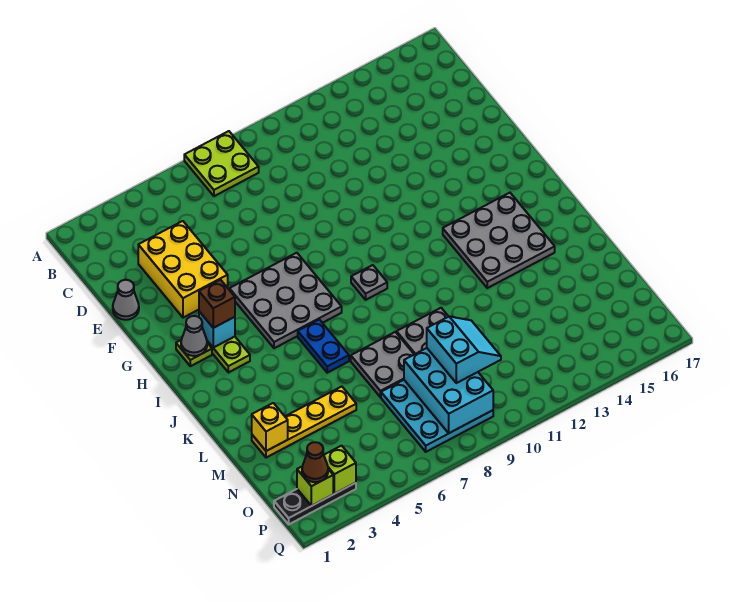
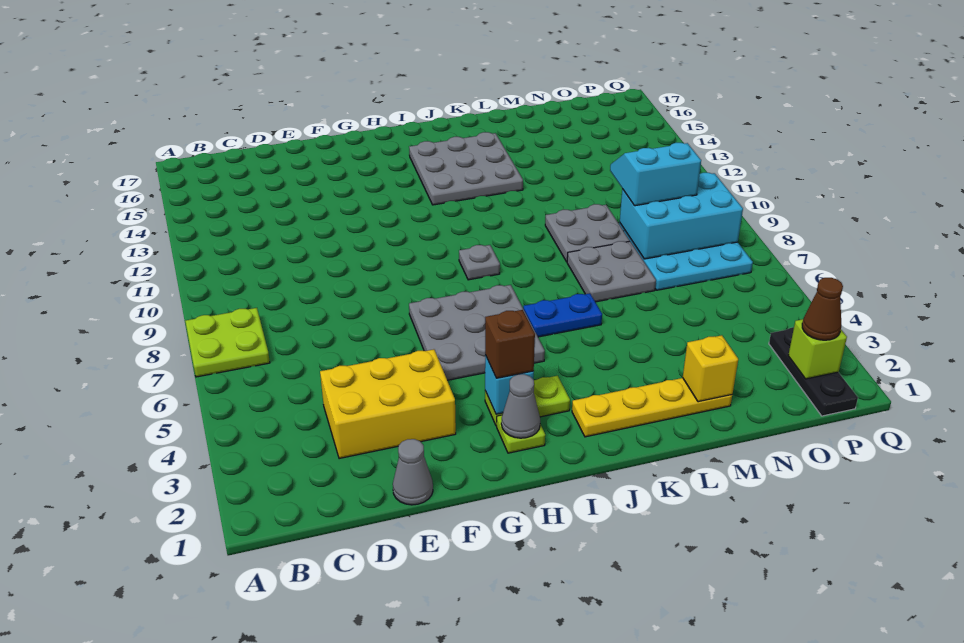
yellow plate M2:M5 level 1 -> yellow plate J2:M2 level 1
lime brick P3 level 2 -> none

